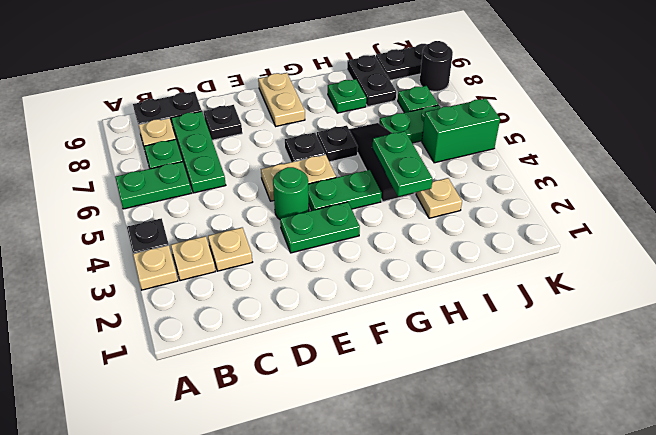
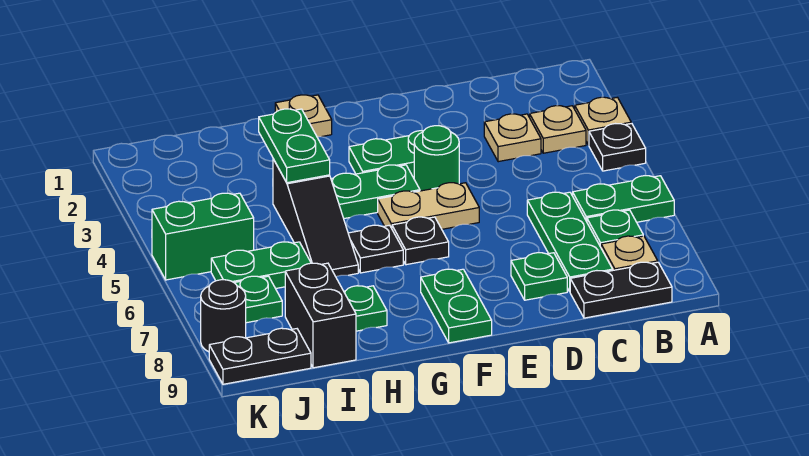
black plate D8 level 1 -> green plate D8 level 1
tan plate F8:F9 level 1 -> green plate F8:F9 level 1
tan plate I3 level 1 -> tan plate G1 level 1
black plate I8:I9 level 1 -> black brick I8:I9 level 1

